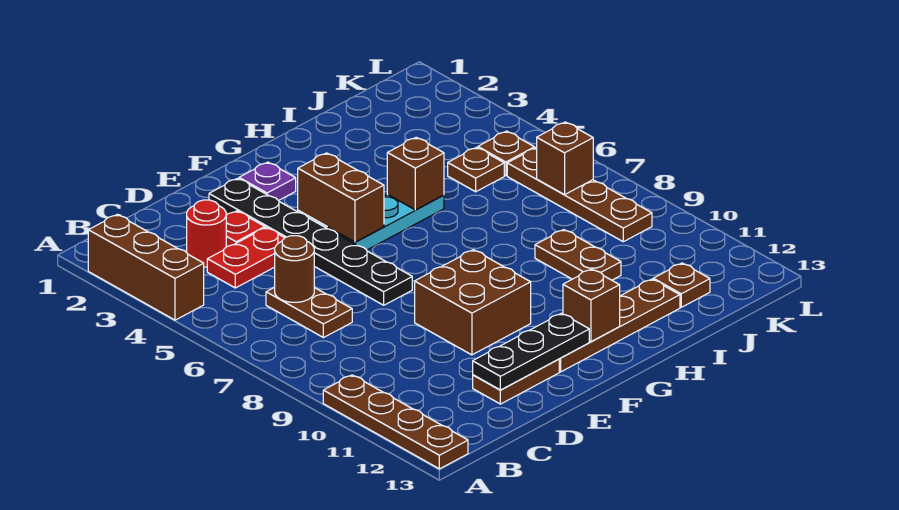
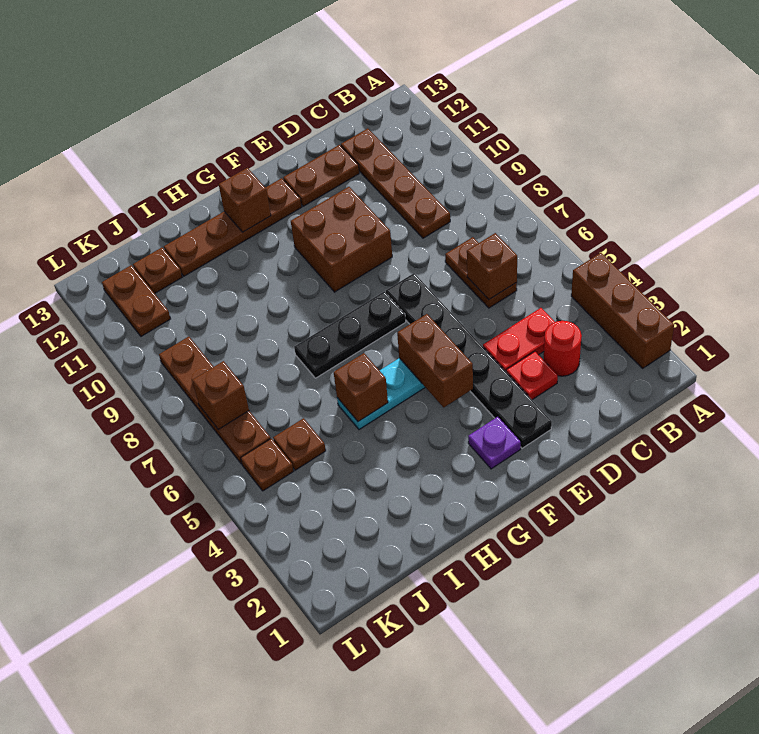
brown plate A10:A13 level 1 -> brown plate C9:C12 level 1
brown round brick C6 level 2 -> brown brick C6 level 2
black plate D12:F12 level 2 -> black plate F7:H7 level 1
brown plate I9:I10 level 1 -> brown plate K11:K12 level 1

